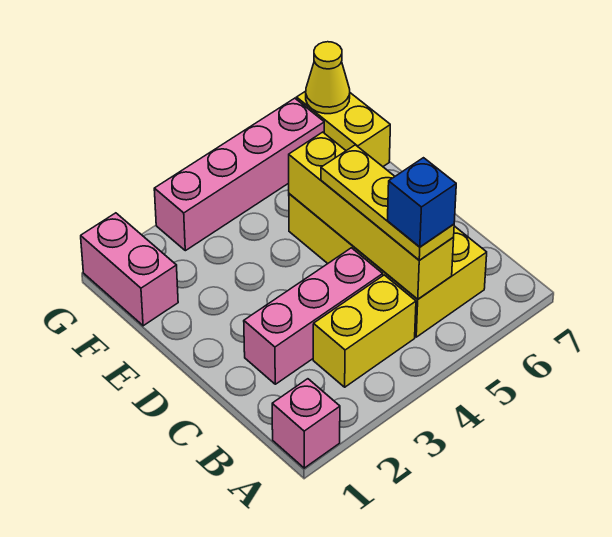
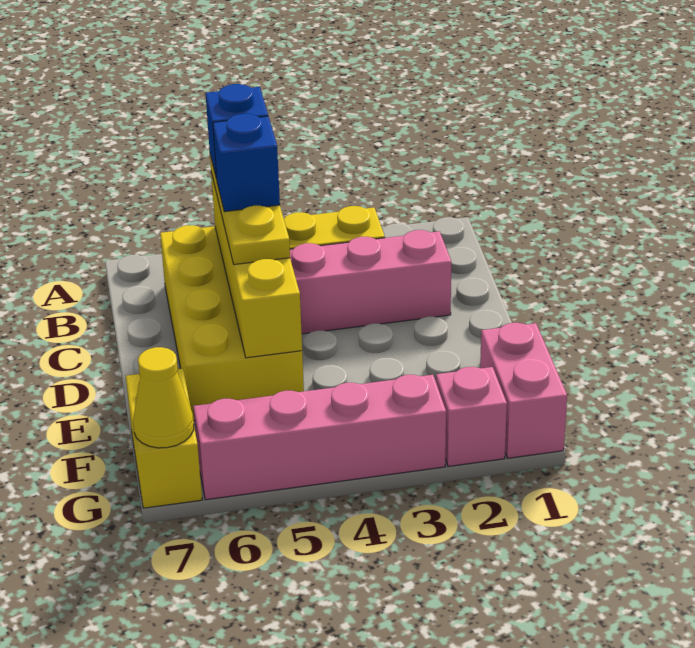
pink brick A1 level 1 -> pink brick G2 level 1
none -> blue brick C5 level 4

